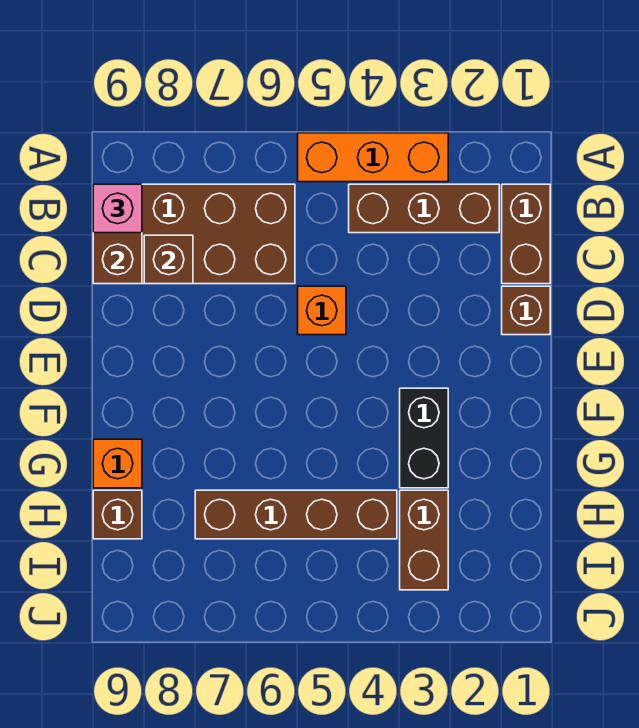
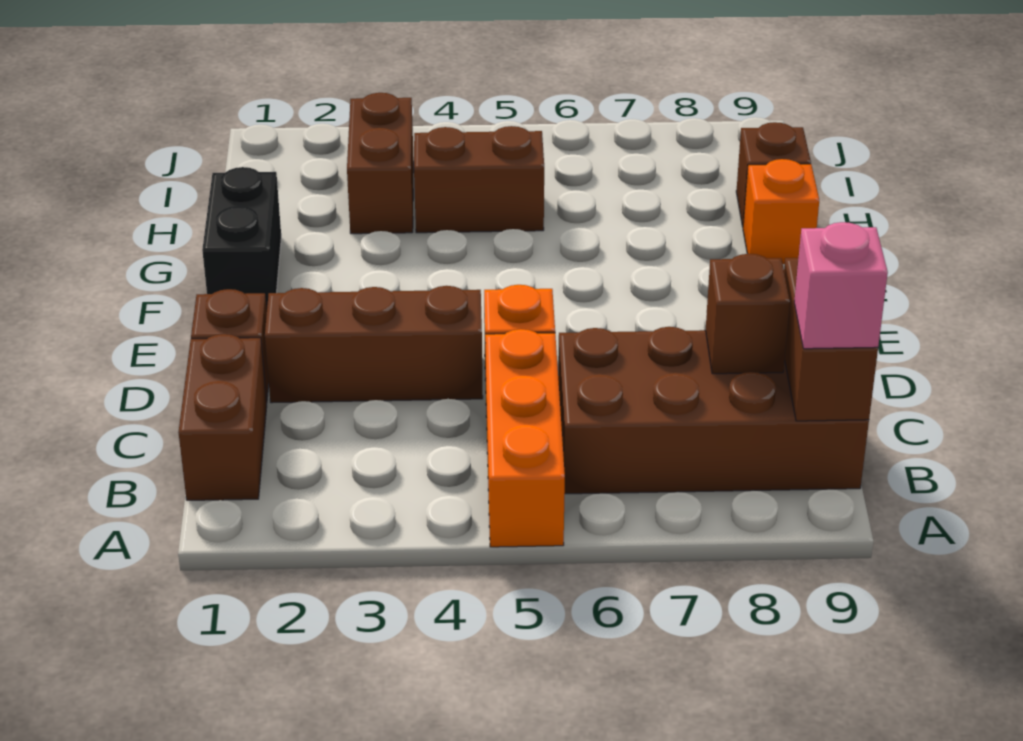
orange brick A3:A5 level 1 -> orange brick A5:C5 level 1
brown brick B2:B4 level 1 -> brown brick D2:D4 level 1
black brick F3:G3 level 1 -> black brick F1:G1 level 1
brown brick H4:H7 level 1 -> brown brick H4:H5 level 1

